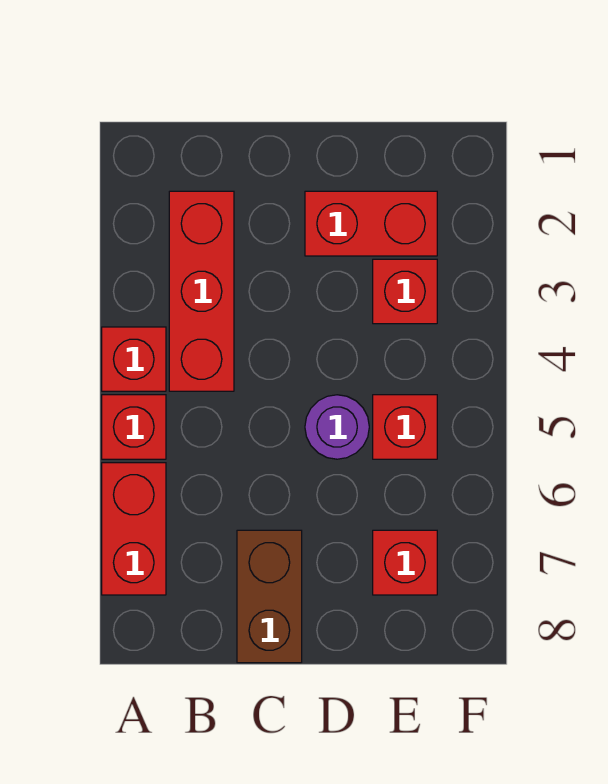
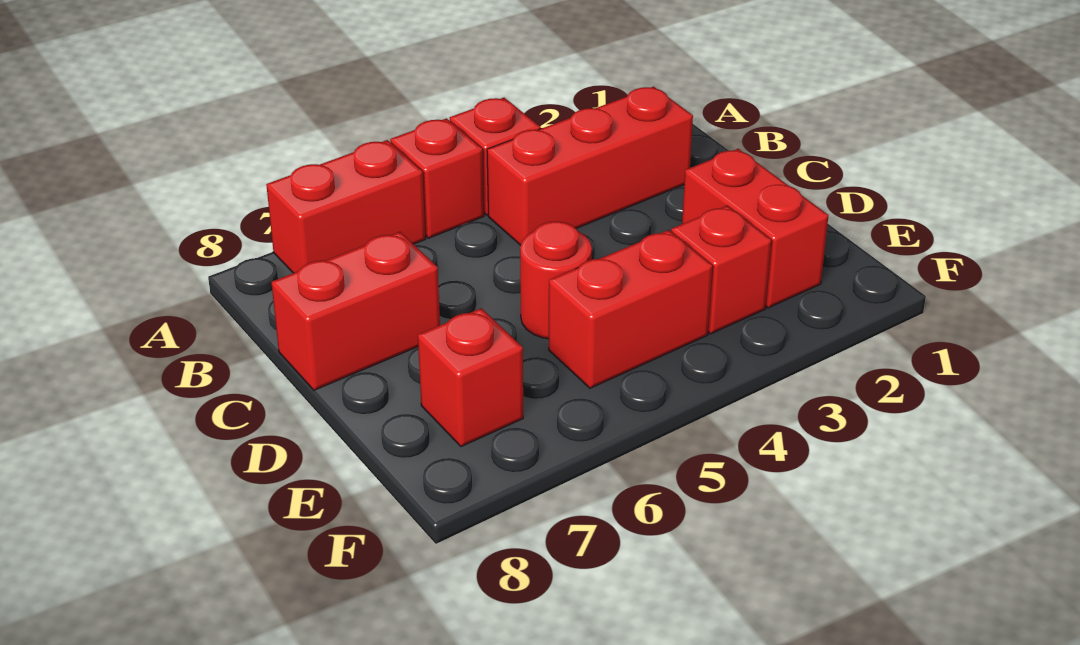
brown brick C7:C8 level 1 -> red brick C7:C8 level 1
purple round brick D5 level 1 -> red round brick D5 level 1
red brick E5 level 1 -> red brick E4:E5 level 1

